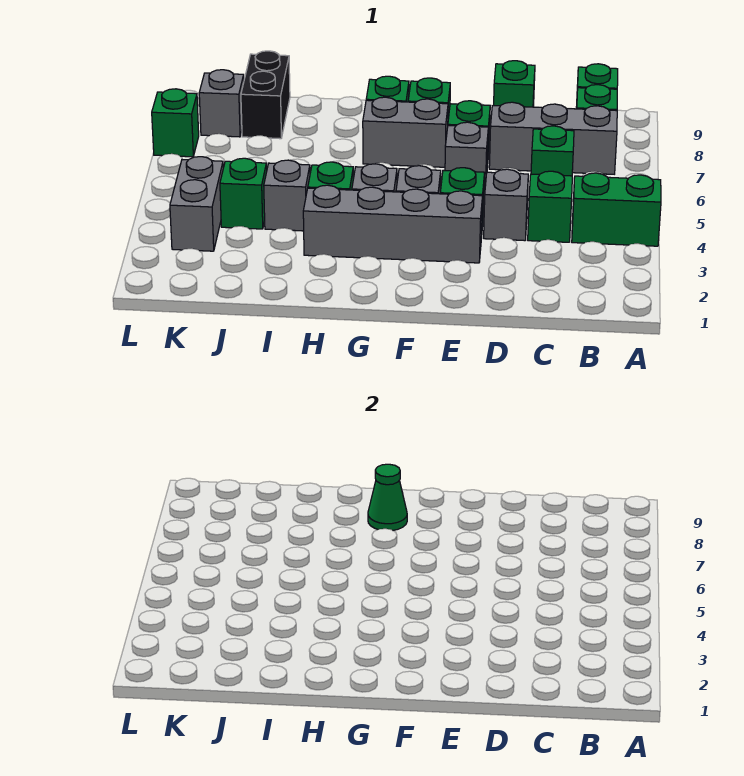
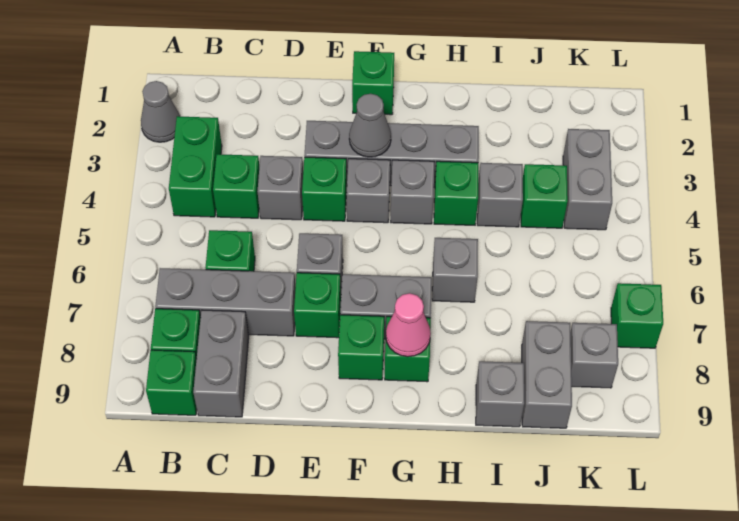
none -> grey cone A2 level 1
green brick A4:B4 level 1 -> green brick B3:B4 level 1
none -> grey brick C8:C9 level 1
green brick D9 level 1 -> green brick F1 level 1
none -> grey cone F3 level 2
green cone G8 level 2 -> pink cone G8 level 2
none -> grey brick H6 level 1
none -> grey brick I9 level 1
black brick J8:J9 level 1 -> grey brick J8:J9 level 1

